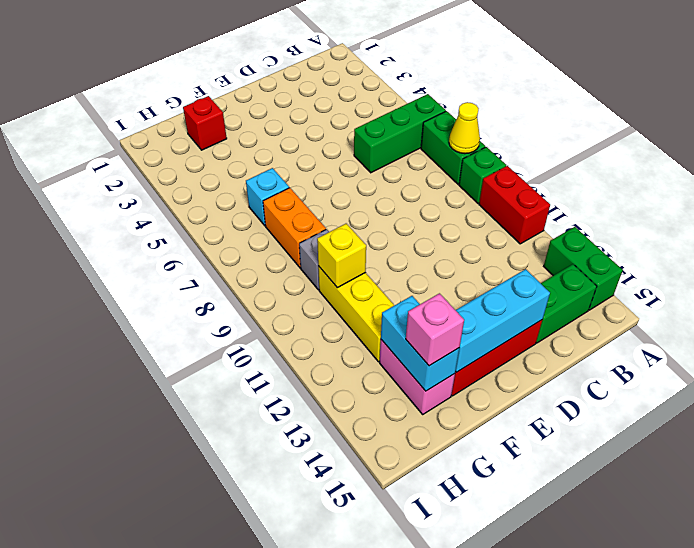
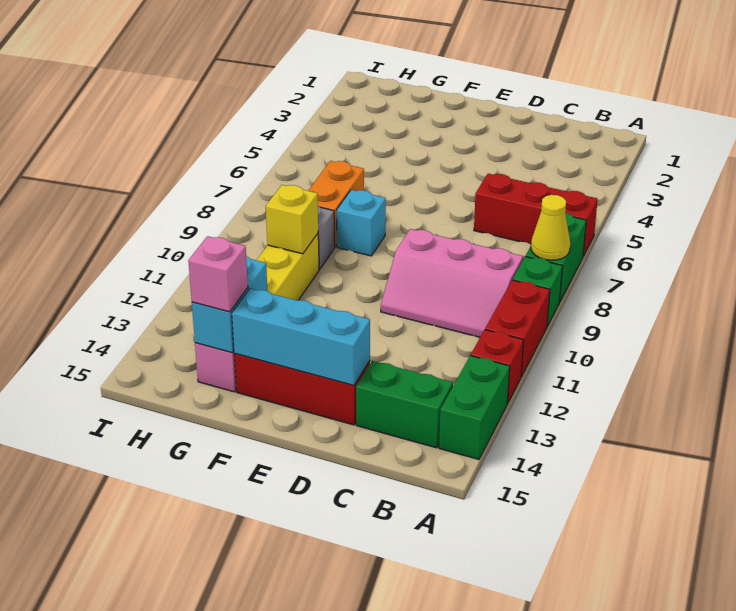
green brick A6:C6 level 1 -> red brick A6:C6 level 1
none -> pink slope B9:D10 level 1 top 9
red brick G2 level 1 -> red brick A12 level 1
cyan brick G6 level 1 -> cyan brick F8 level 1

